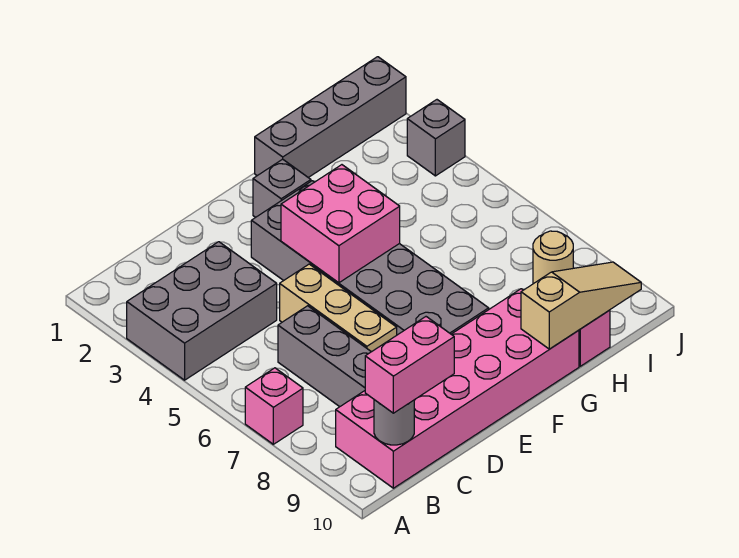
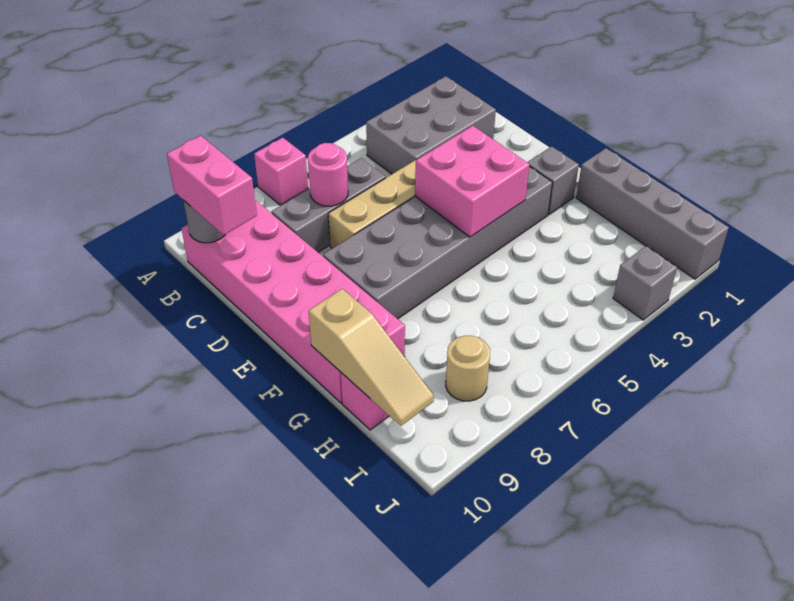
grey brick A3:C4 level 1 -> grey brick B2:C4 level 1
none -> pink round brick C7 level 2

